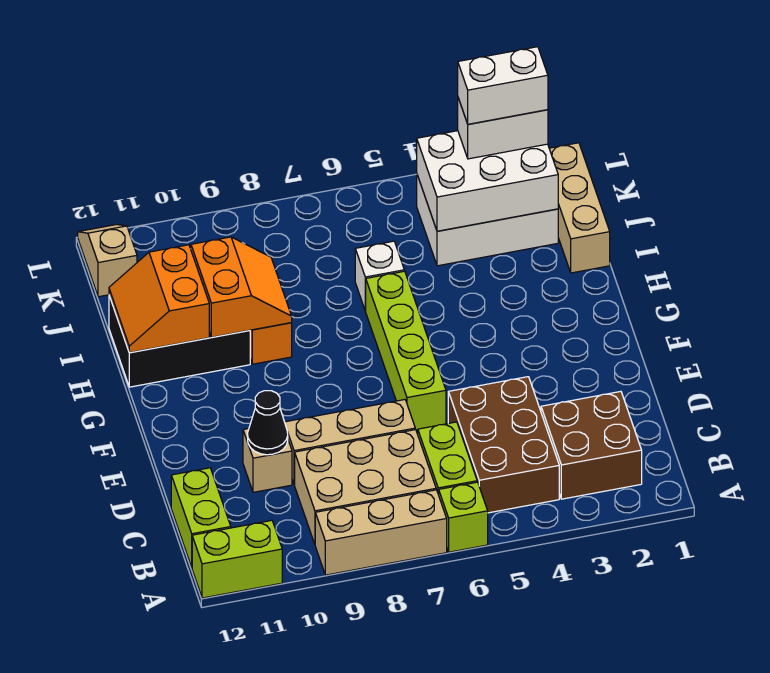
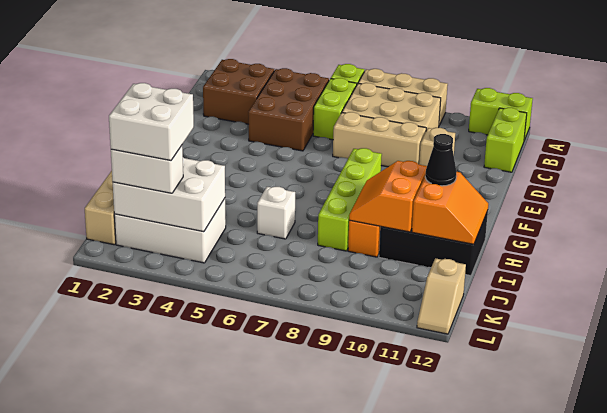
black cone D10 level 2 -> black cone H11 level 3
lime brick E6:H6 level 1 -> lime brick F8:I8 level 1
white brick K2:K3 level 4 -> white brick J2:K3 level 4

